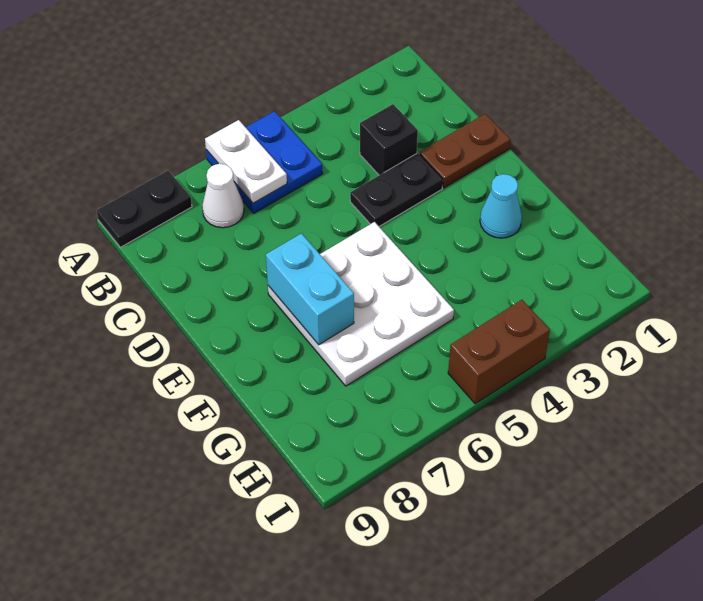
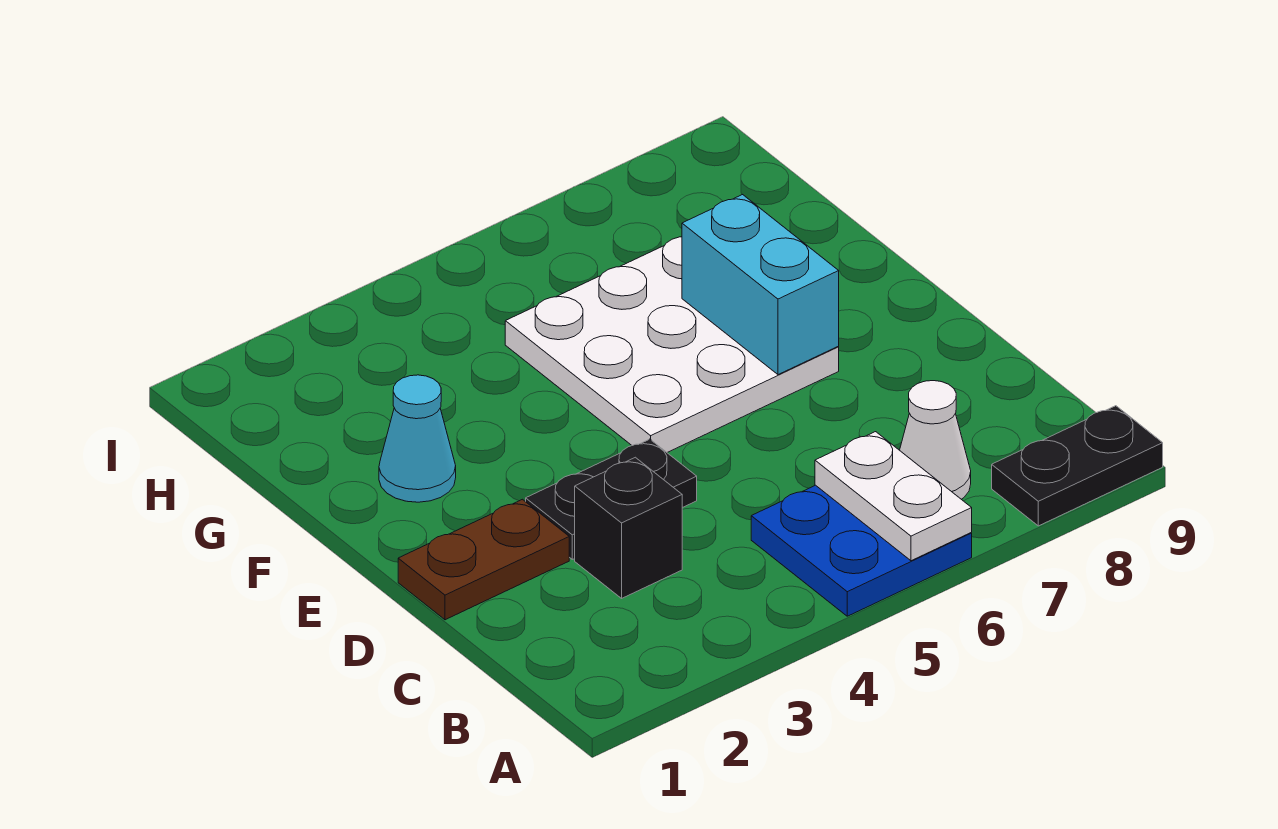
brown brick I4:I5 level 1 -> none

